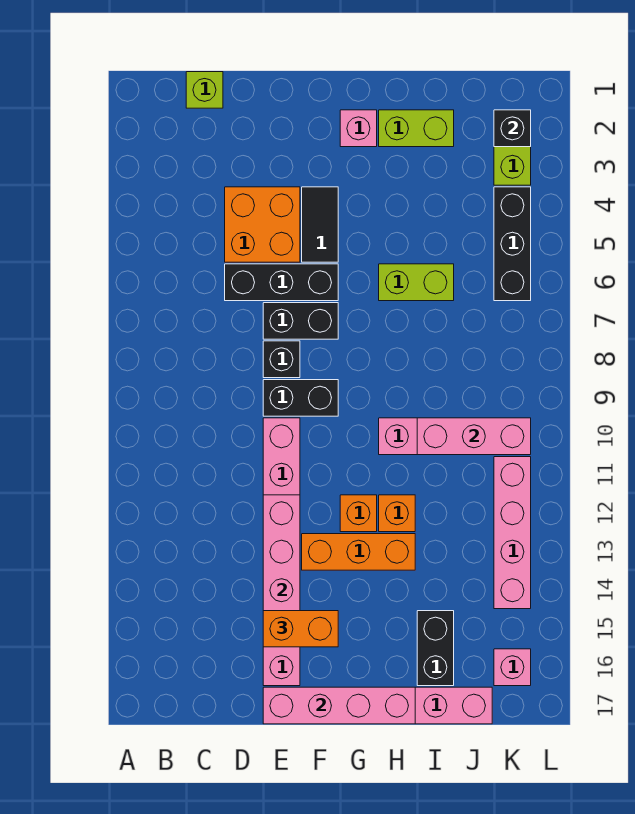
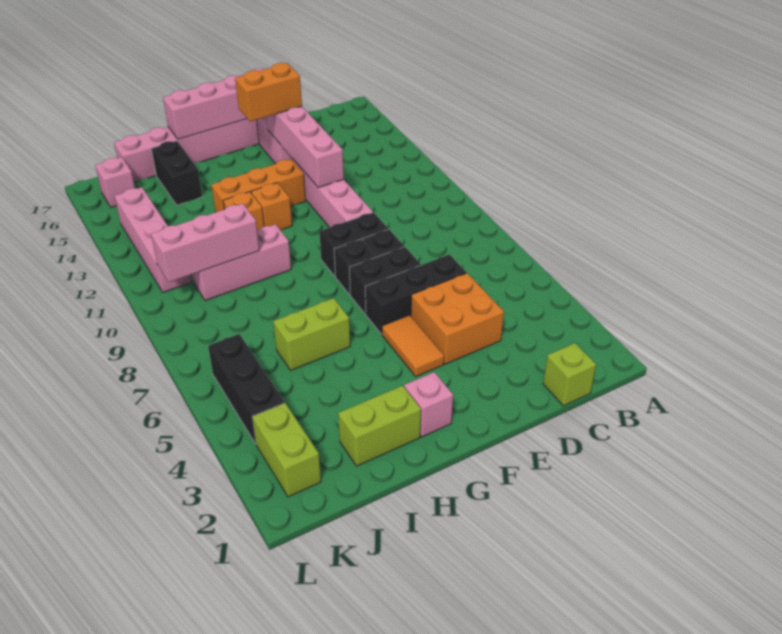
black tile F4:F5 level 1 -> orange tile F4:F5 level 1
black brick K2 level 2 -> black brick F8 level 1

